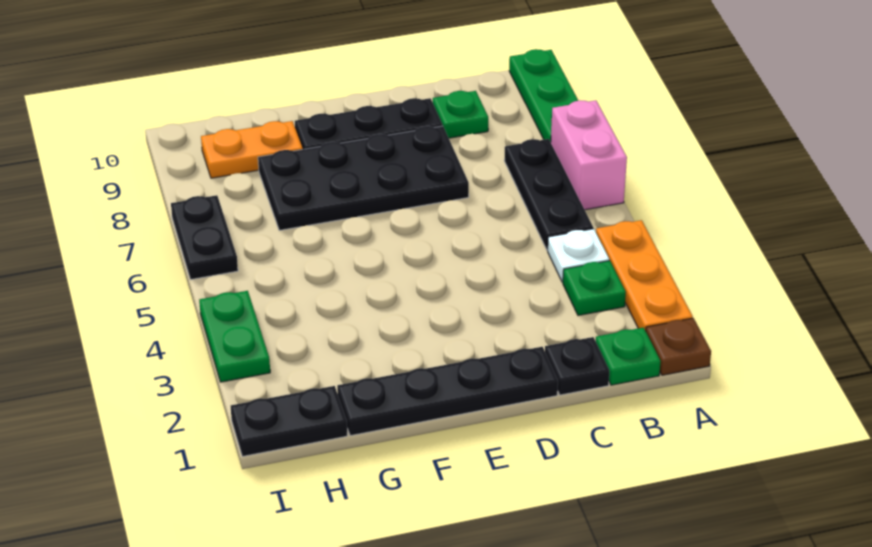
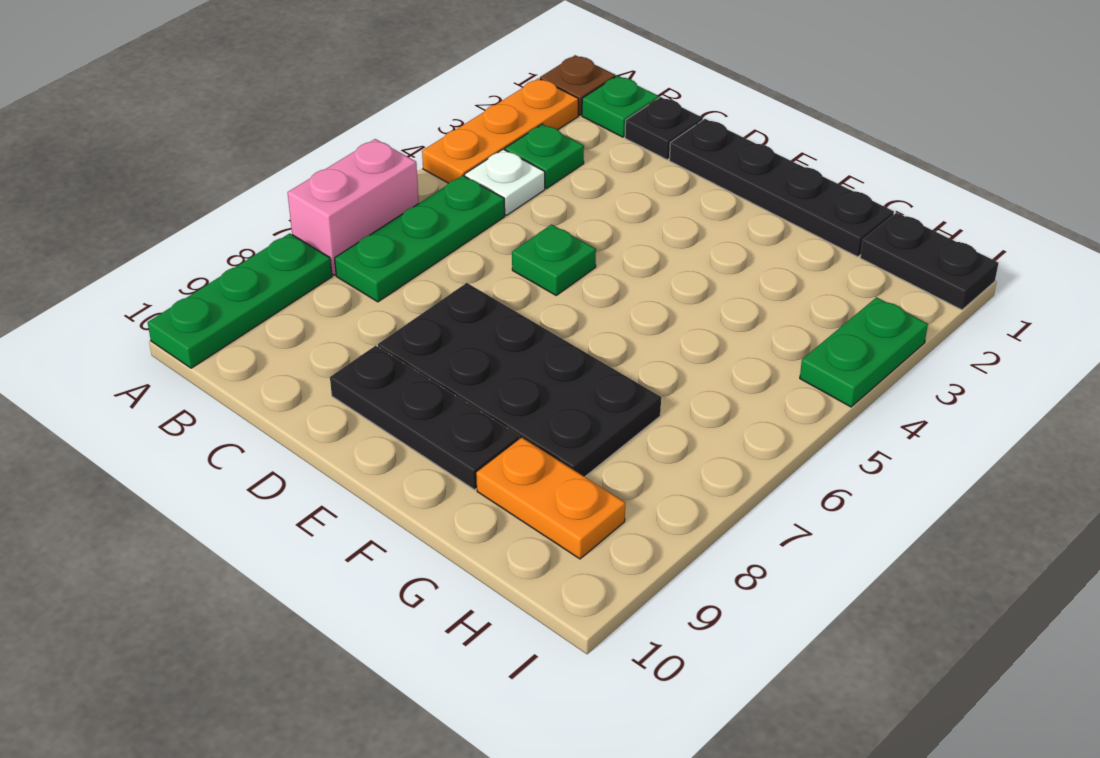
black plate B5:B7 level 1 -> green plate B5:B7 level 1
green plate C9 level 1 -> green plate D5 level 1
black plate I6:I7 level 1 -> none

